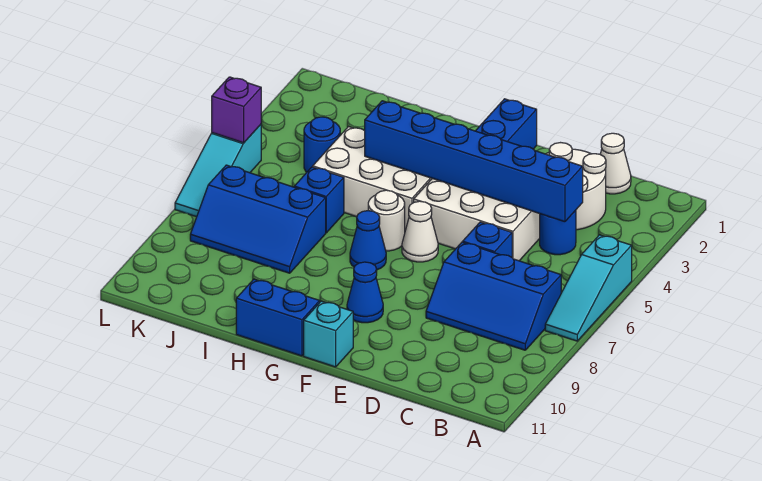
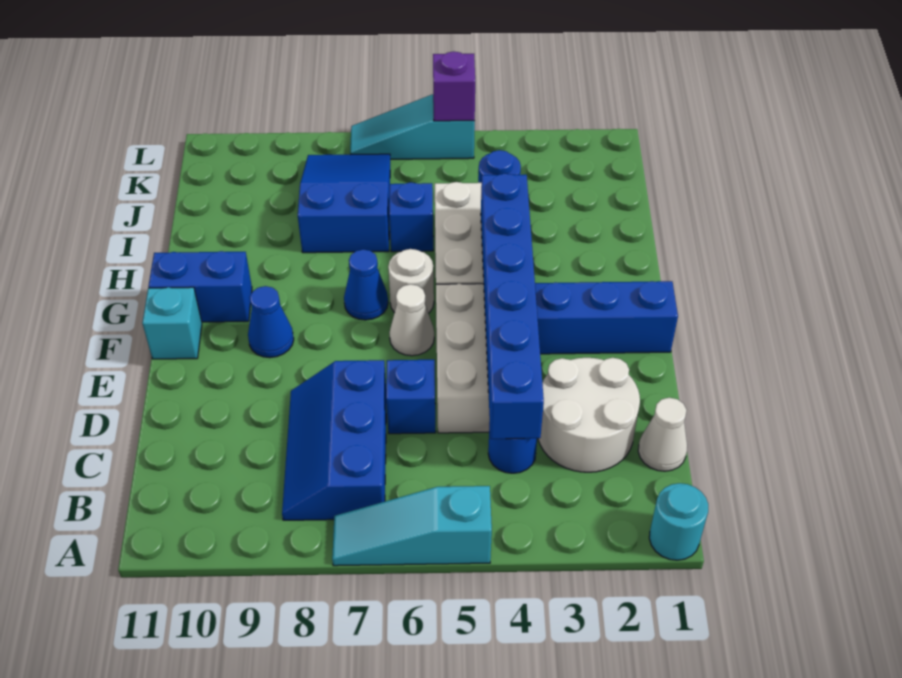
none -> cyan round brick A1 level 1
blue brick G11:H11 level 1 -> blue brick G10:G11 level 1
blue slope I7:K8 level 1 top 7 -> blue slope I7:K8 level 1 top I

